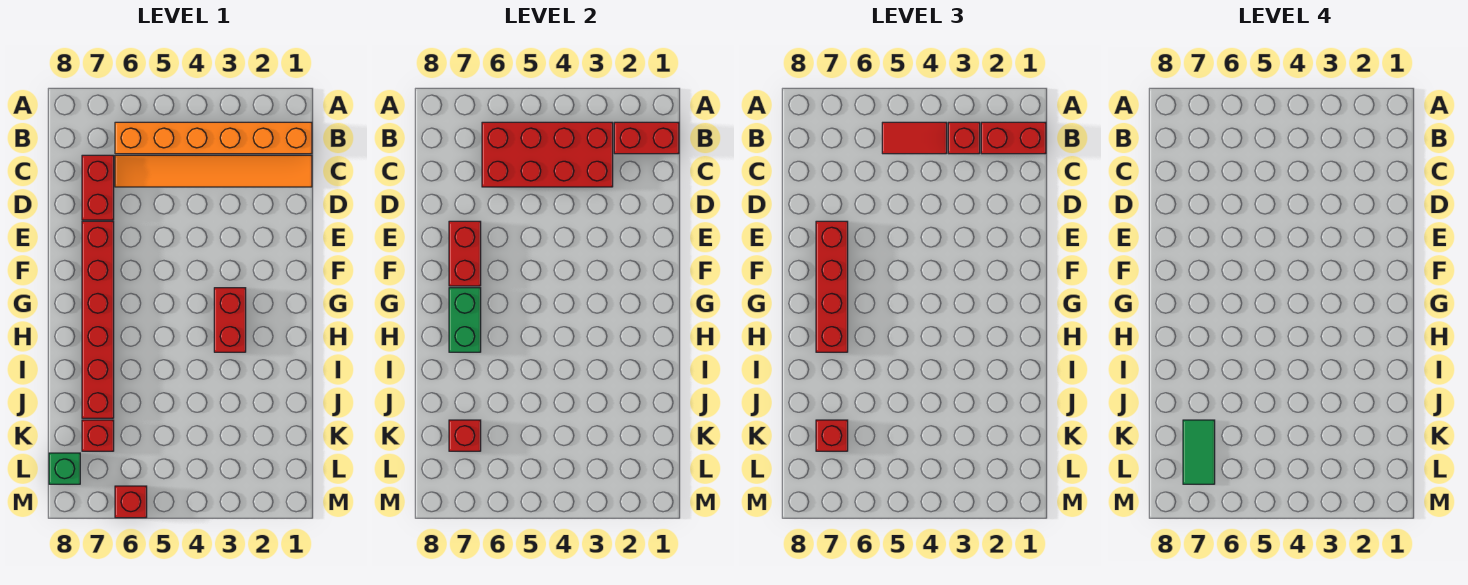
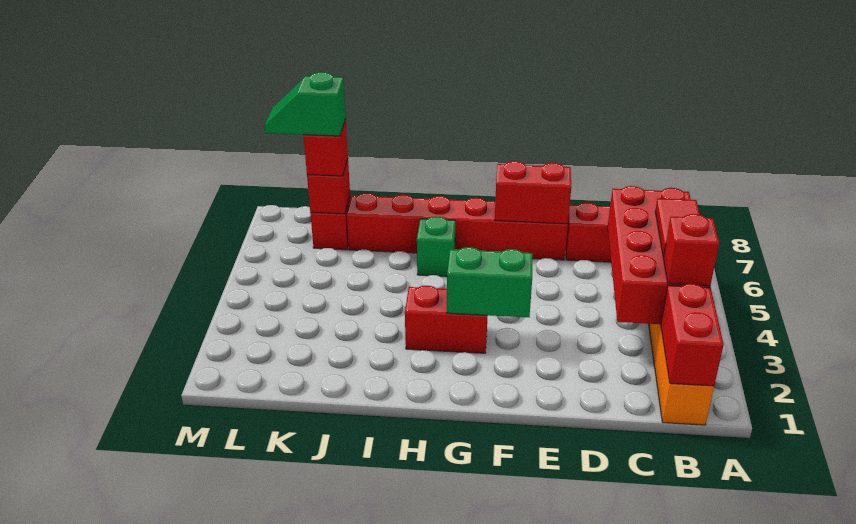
red brick B1:B2 level 3 -> none
orange tile C1:C6 level 1 -> none
red brick E7:H7 level 3 -> none
green brick G7:H7 level 2 -> green brick F3:G3 level 2
green tile K7:L7 level 4 -> green slope K7:L7 level 4 top K
green brick L8 level 1 -> green brick H6 level 1
red brick M6 level 1 -> none

